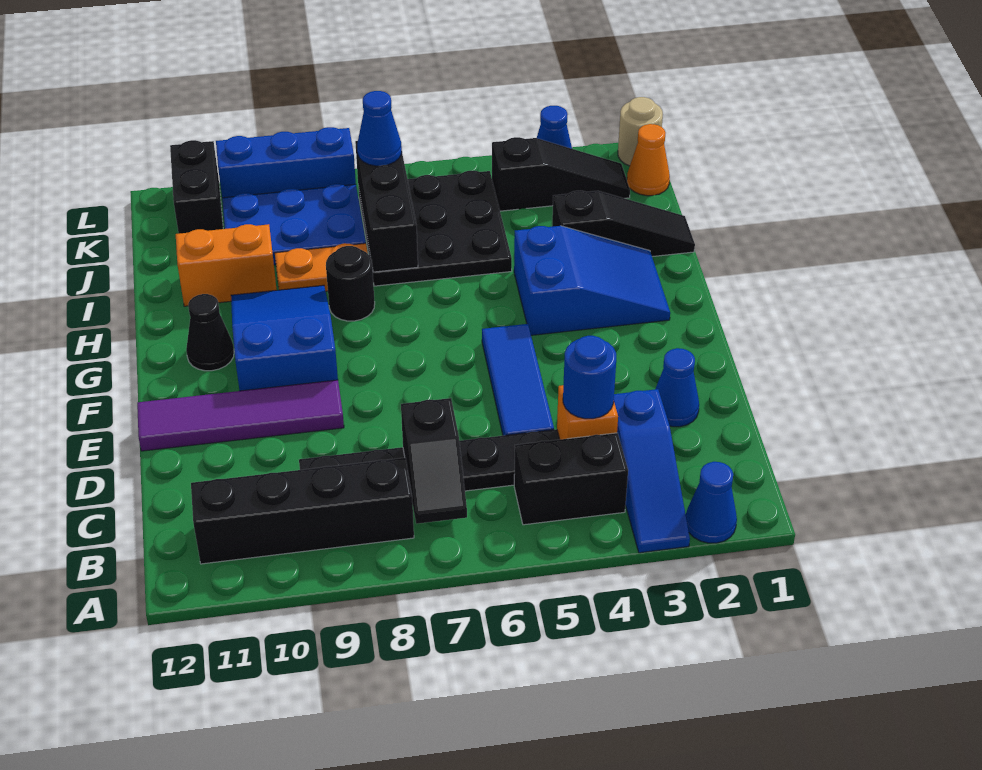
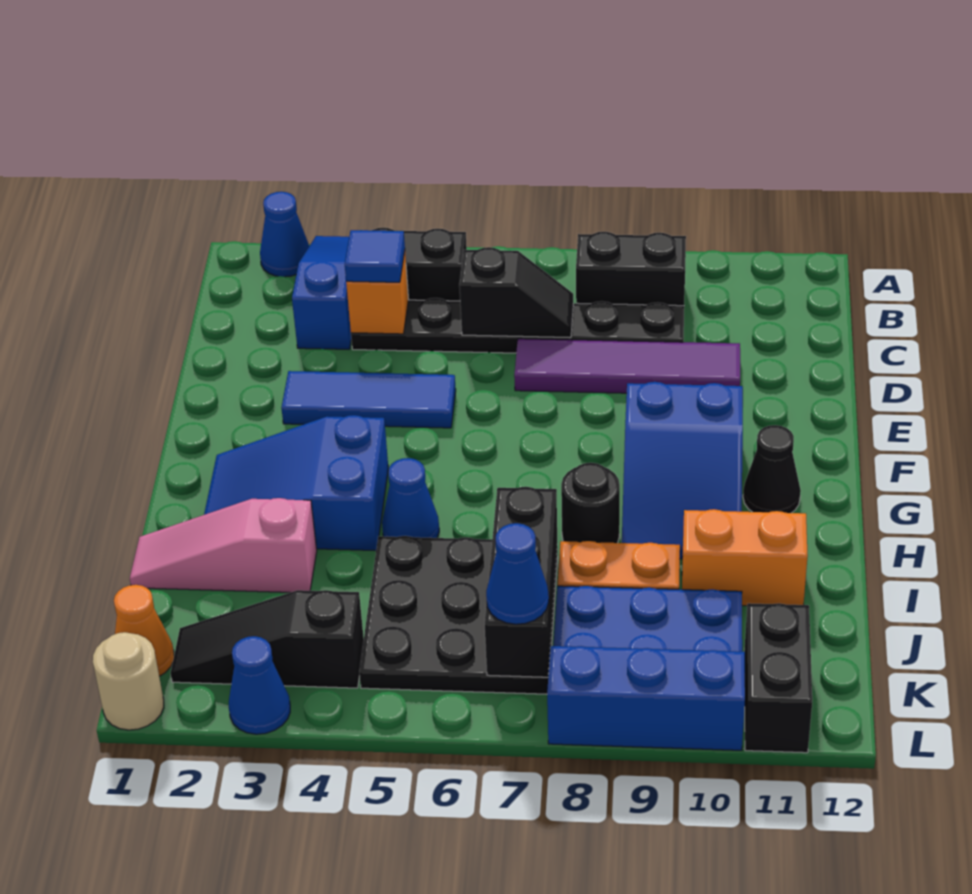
black slope B7:C7 level 2 top C -> black slope C6:C7 level 2 top 6
black brick B8:B11 level 1 -> black brick B8:B9 level 1
blue round brick C4 level 3 -> blue tile C4 level 3
blue cone D2 level 1 -> blue cone H5 level 1
blue tile D5:F5 level 1 -> blue tile E3:E5 level 1
purple tile E9:E12 level 1 -> purple tile D7:D10 level 1
black slope I1:I3 level 1 top 3 -> pink slope I1:I3 level 1 top 3

